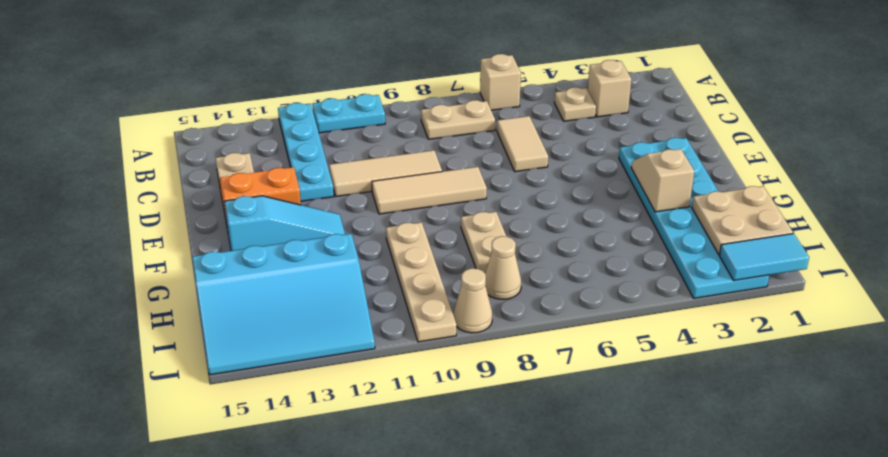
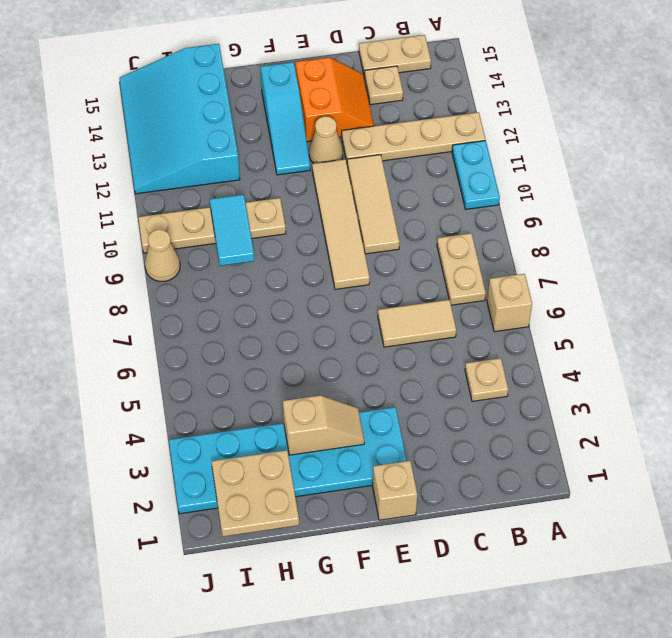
cyan plate A12:D12 level 1 -> tan plate A12:D12 level 1
tan brick B3 level 1 -> tan brick E1 level 1
tan tile E8:E10 level 1 -> tan tile E8:E11 level 1
tan plate G8:H8 level 1 -> tan plate B15:C15 level 1
tan cone I8 level 1 -> tan cone E12 level 1
cyan tile J1:J2 level 2 -> cyan tile H9:H10 level 2

